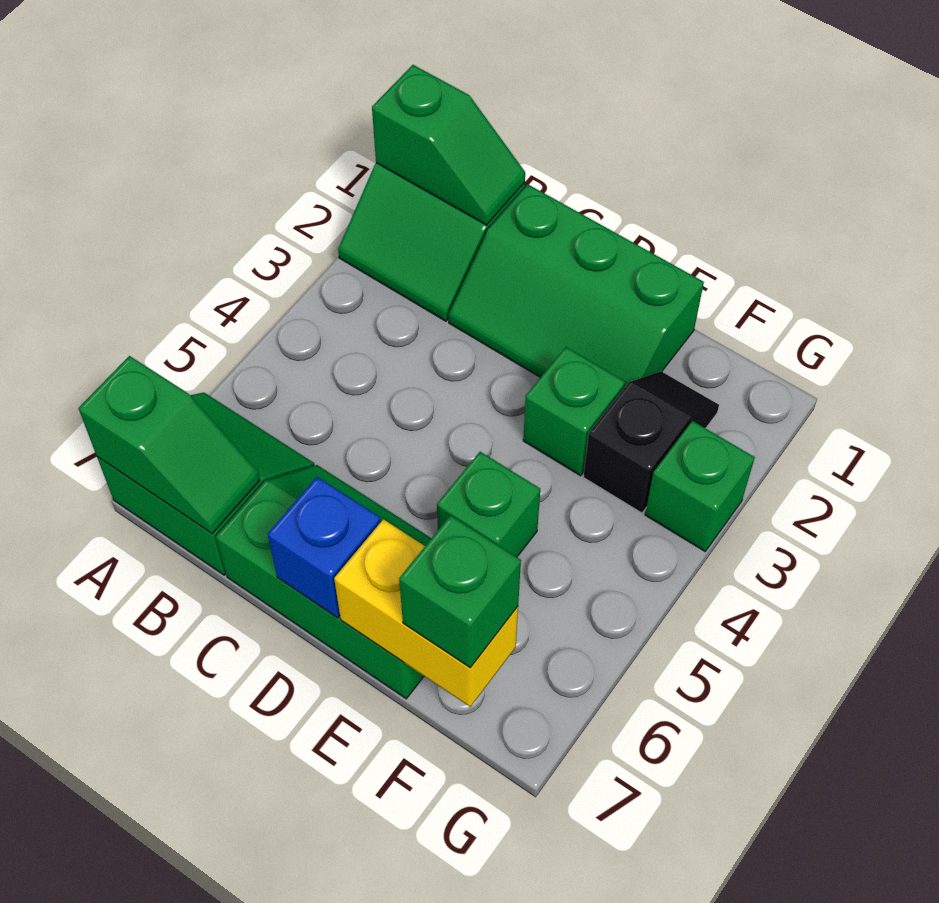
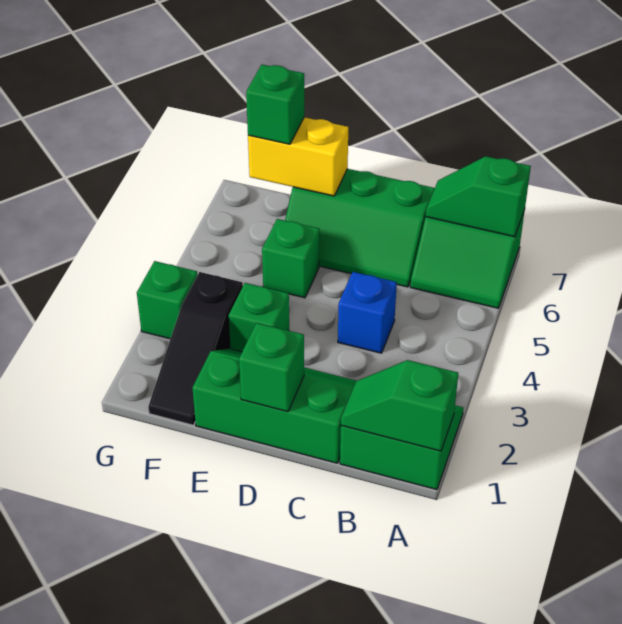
none -> green brick D1 level 2
blue brick D7 level 2 -> blue brick C4 level 1
black slope F2:F3 level 1 top 3 -> black slope F1:F3 level 1 top 3

